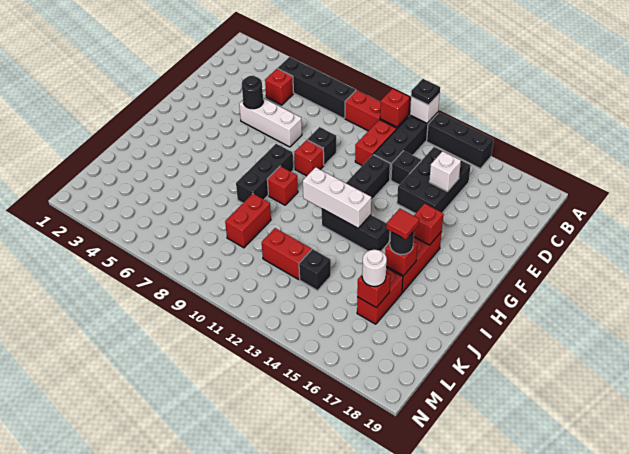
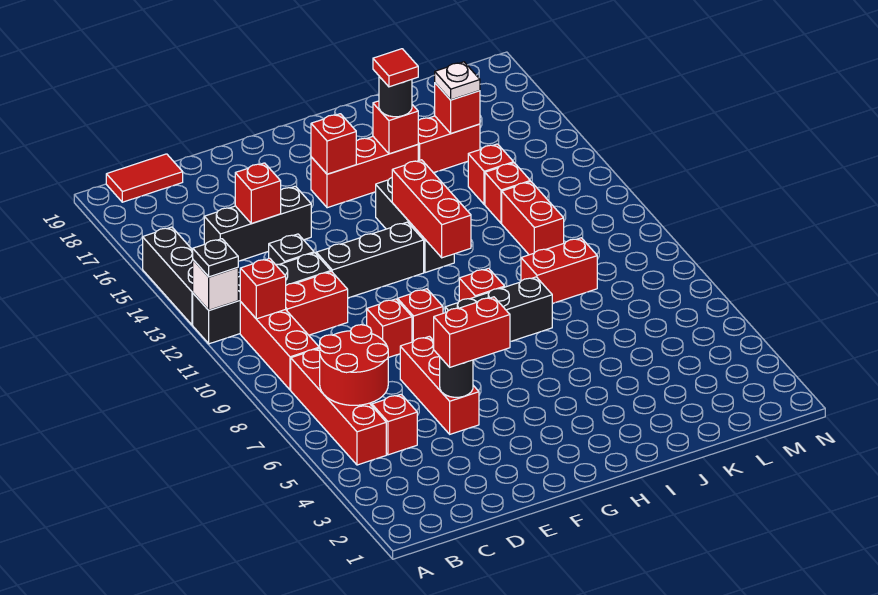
black brick B5:B8 level 1 -> red brick B5:B8 level 1
none -> red round brick B6:C7 level 2
none -> red tile B19:C19 level 1
black brick C14:E15 level 1 -> black brick C15:E15 level 1
white brick D15 level 2 -> red brick D15 level 2
white brick E5:E7 level 1 -> red brick E5:E7 level 1
none -> red brick E5:F5 level 3
black brick E9 level 1 -> red brick E9 level 1
white brick H11:H13 level 2 -> red brick H11:H13 level 2
black brick K13 level 1 -> red brick K13 level 1
none -> red brick K14 level 1
white round brick K16 level 3 -> white plate K16 level 3

